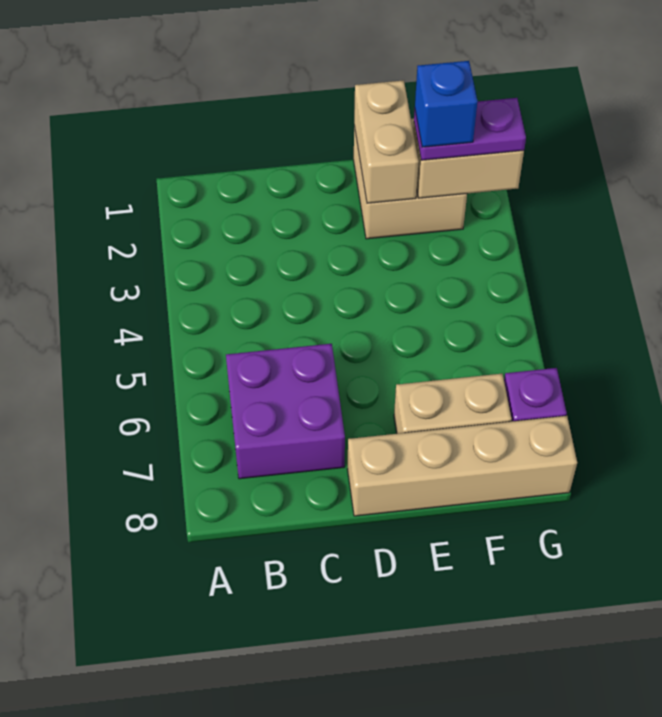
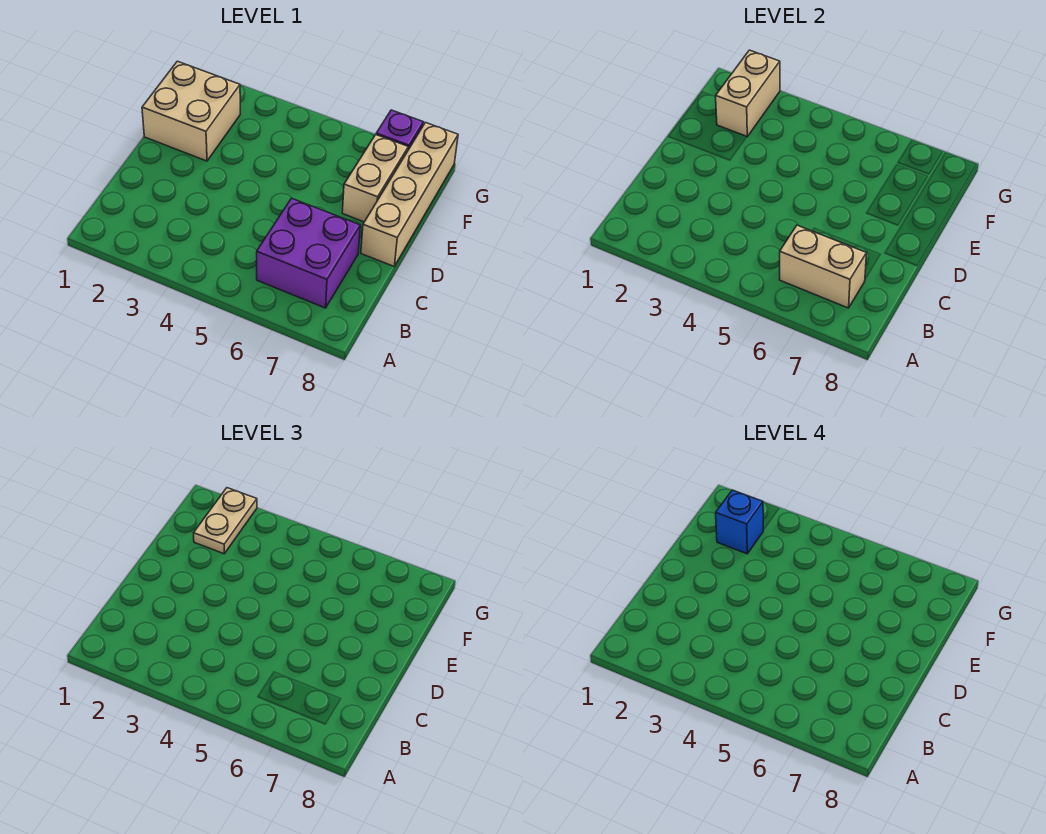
tan brick E1:E2 level 2 -> tan brick B6:B7 level 2
purple plate F2:G2 level 3 -> tan plate F2:G2 level 3

